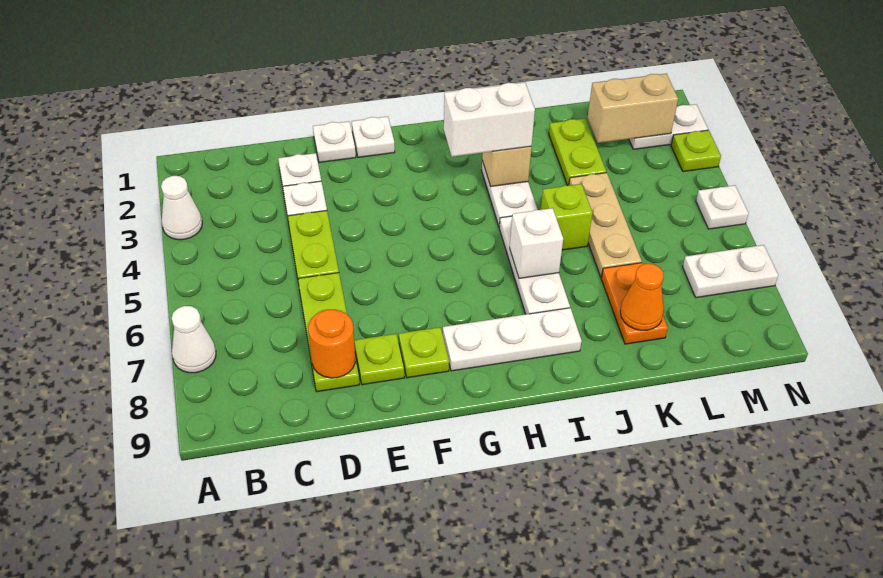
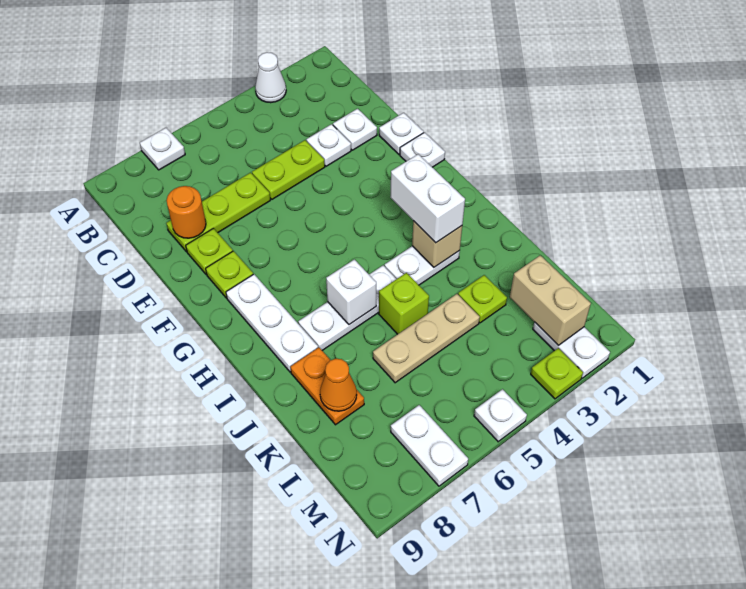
white cone A7 level 1 -> white plate A7 level 1
lime plate K2:K3 level 1 -> lime plate K3 level 1
orange plate K7:K8 level 1 -> orange plate J8:K8 level 1

